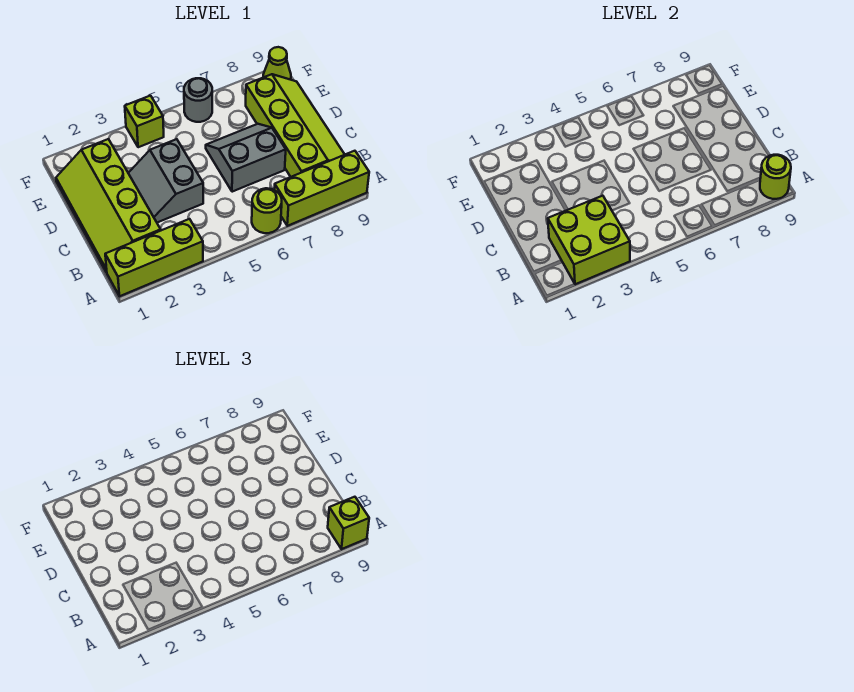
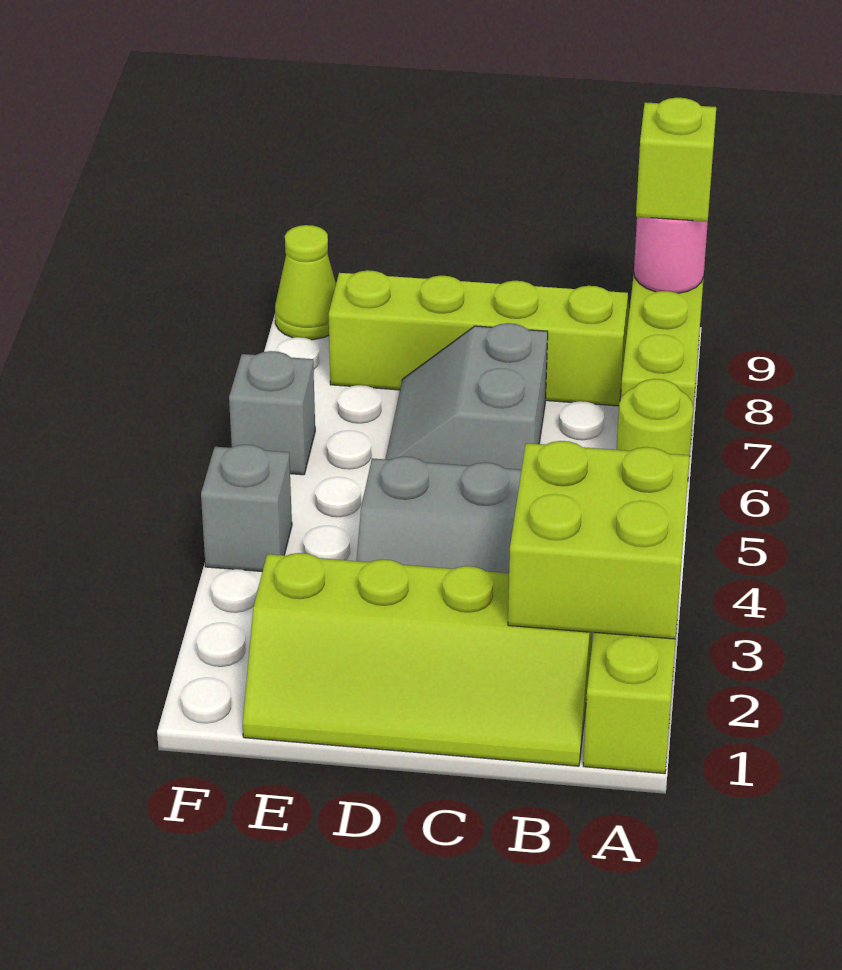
lime round brick A9 level 2 -> pink round brick A9 level 2
lime brick F4 level 1 -> grey brick F4 level 1
grey round brick F6 level 1 -> grey brick F6 level 1

